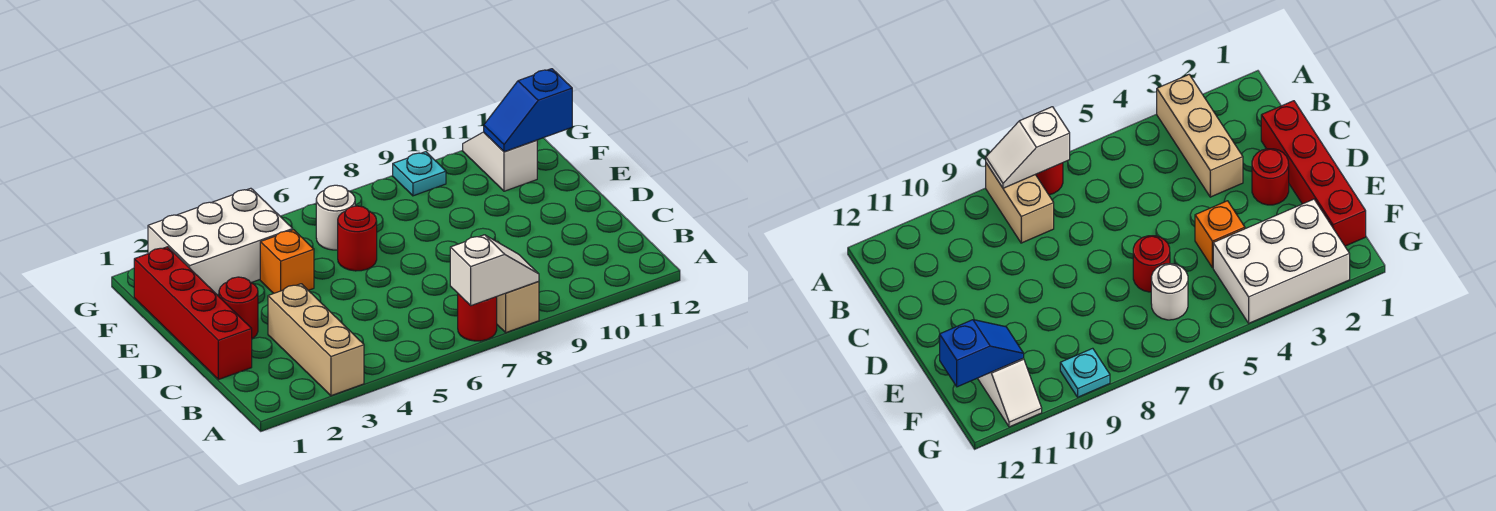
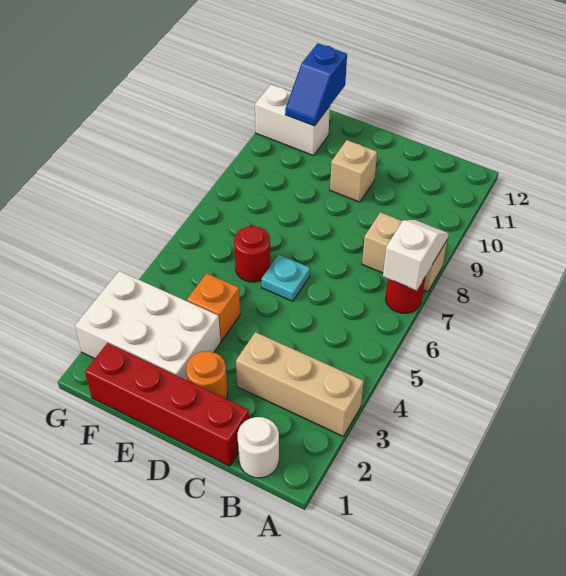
red round brick D2 level 1 -> orange round brick D2 level 1
none -> tan brick D10 level 1
white brick F2:G4 level 1 -> white brick E2:G3 level 1
white round brick F6 level 1 -> white round brick B1 level 1
white slope F11:G11 level 1 top F -> white brick F11:G11 level 1
cyan plate G9 level 1 -> cyan plate D6 level 1

